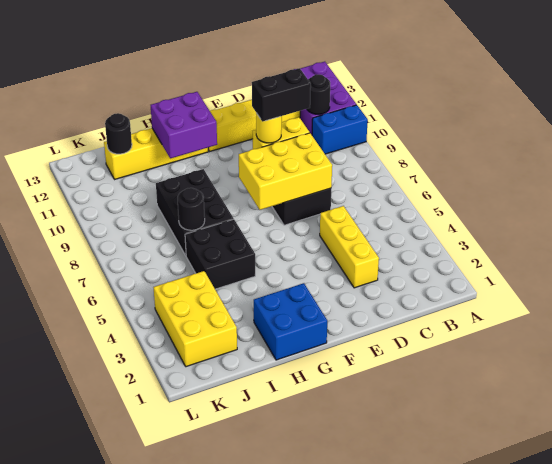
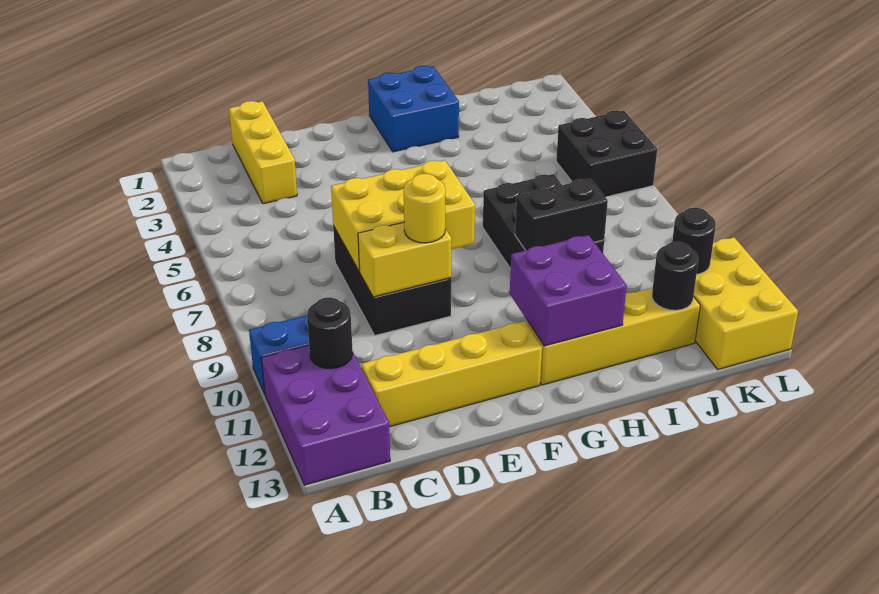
yellow brick D3:D5 level 1 -> yellow brick C1:C3 level 1
black brick D9:E9 level 4 -> black brick H9:I9 level 2
black brick H5:I6 level 1 -> black brick K5:L6 level 1
black round brick I7 level 2 -> black round brick K11 level 2
yellow brick J2:K4 level 1 -> yellow brick K11:L13 level 1

